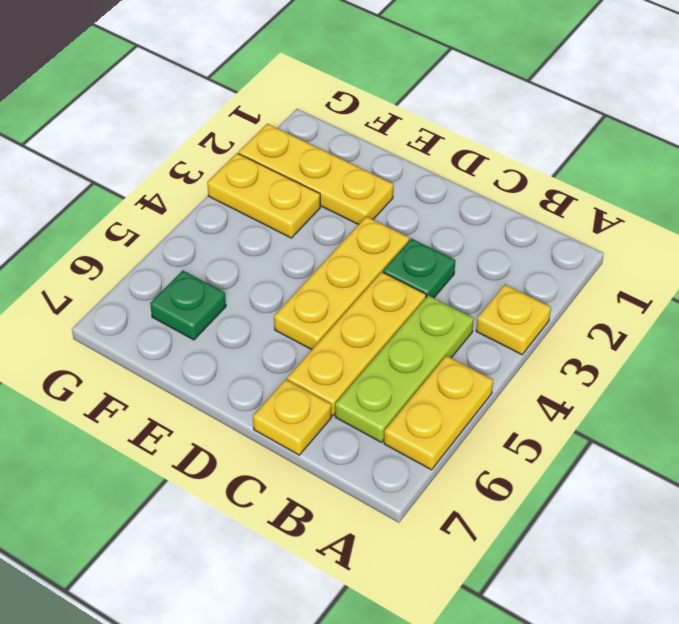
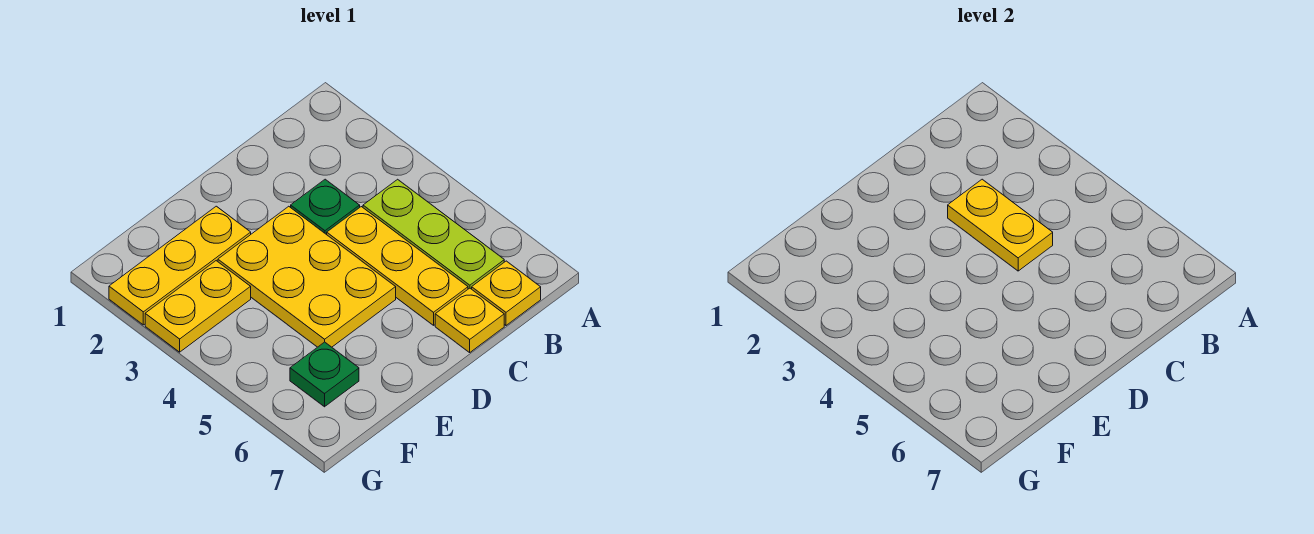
yellow plate A3 level 1 -> yellow plate B7 level 1
yellow plate A5:A6 level 1 -> yellow plate C3:C4 level 2
yellow plate D3:D5 level 1 -> yellow plate D3:E5 level 1

